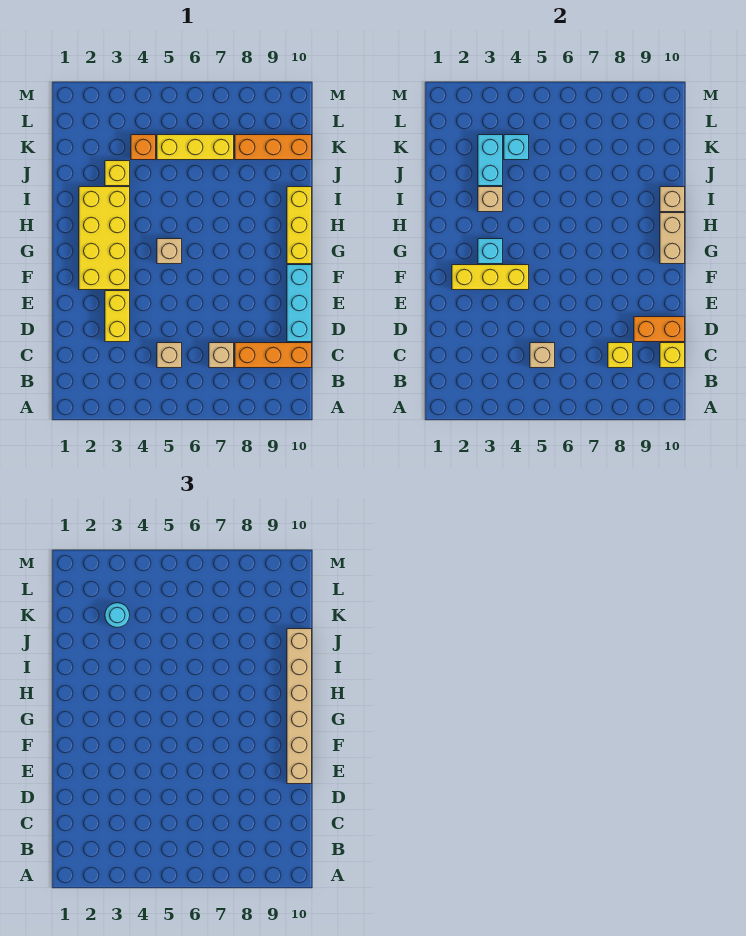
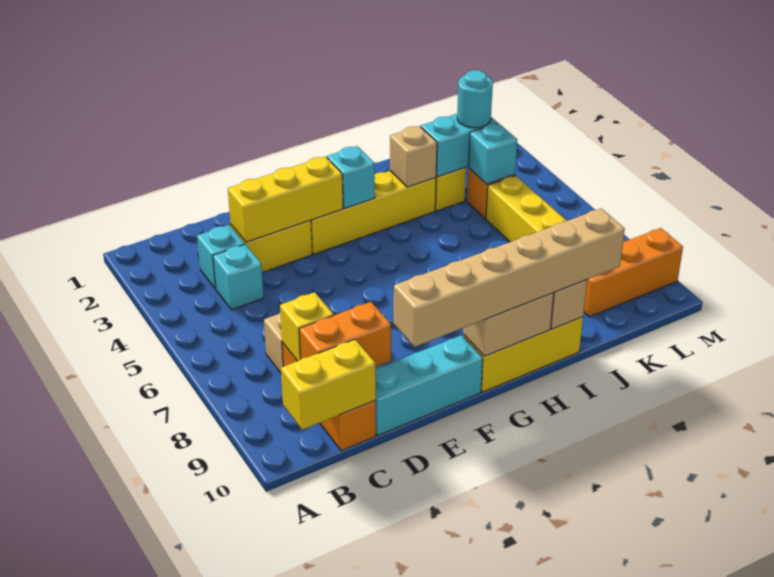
none -> cyan brick C3 level 1
none -> cyan brick C4 level 1
tan brick C5 level 1 -> none
tan brick C5 level 2 -> none
yellow brick C10 level 2 -> yellow brick B10:C10 level 2
orange brick D9:D10 level 2 -> orange brick C9:D9 level 2
yellow brick F2:I3 level 1 -> yellow brick F3:I3 level 1
yellow brick F2:F4 level 2 -> yellow brick D3:F3 level 2
tan brick G5 level 1 -> none
orange brick K8:K10 level 1 -> orange brick K9:M9 level 1

